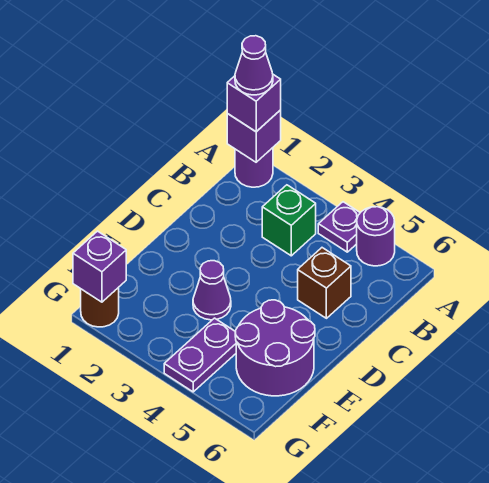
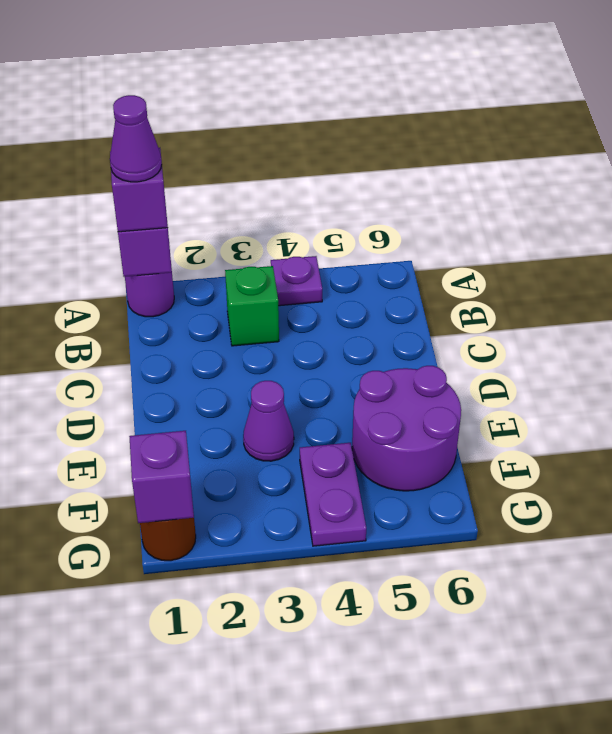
purple round brick A5 level 1 -> none
brown brick C5 level 1 -> none

